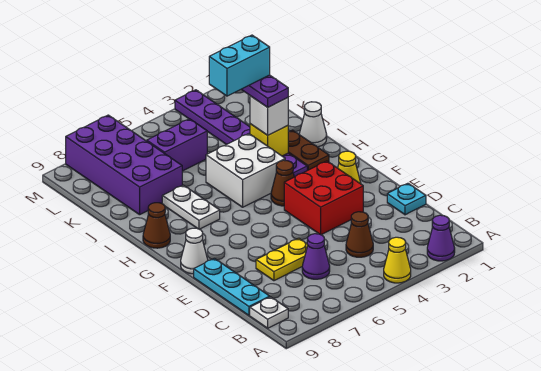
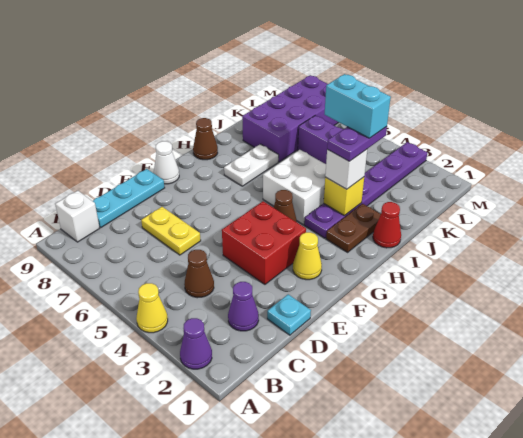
white plate B9 level 1 -> white brick B9 level 1
purple cone C6 level 1 -> purple cone C2 level 1
white cone I1 level 1 -> red cone I1 level 1

